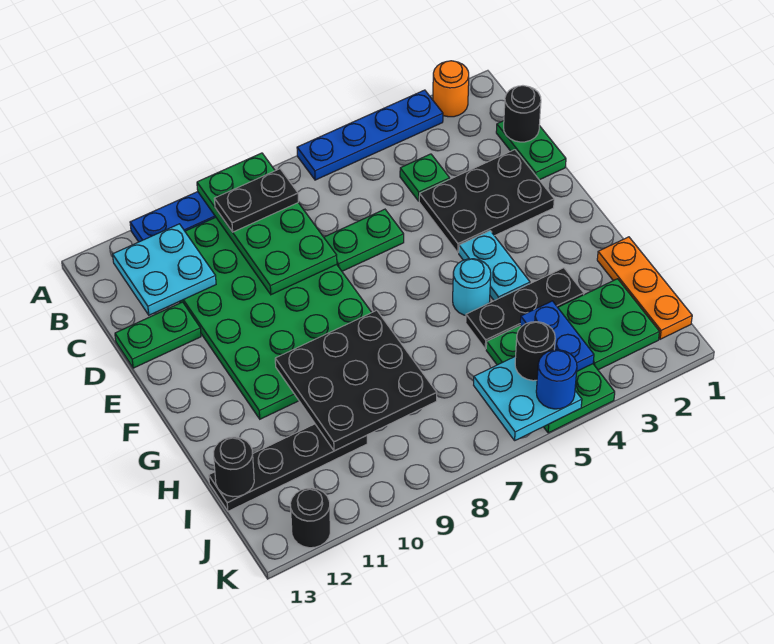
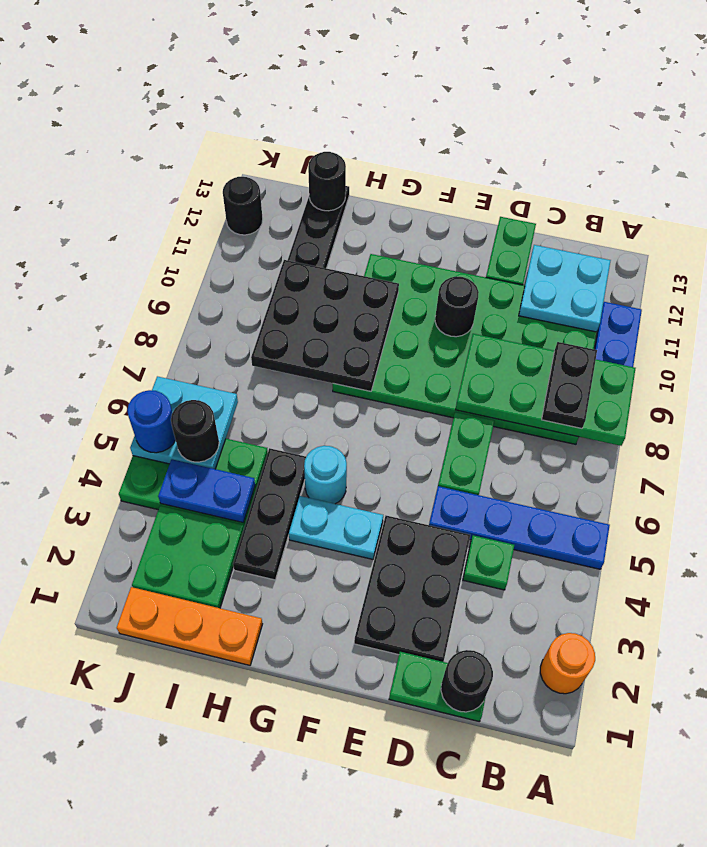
blue plate A3:A6 level 1 -> blue plate A5:D5 level 1
none -> black round brick E10 level 2

